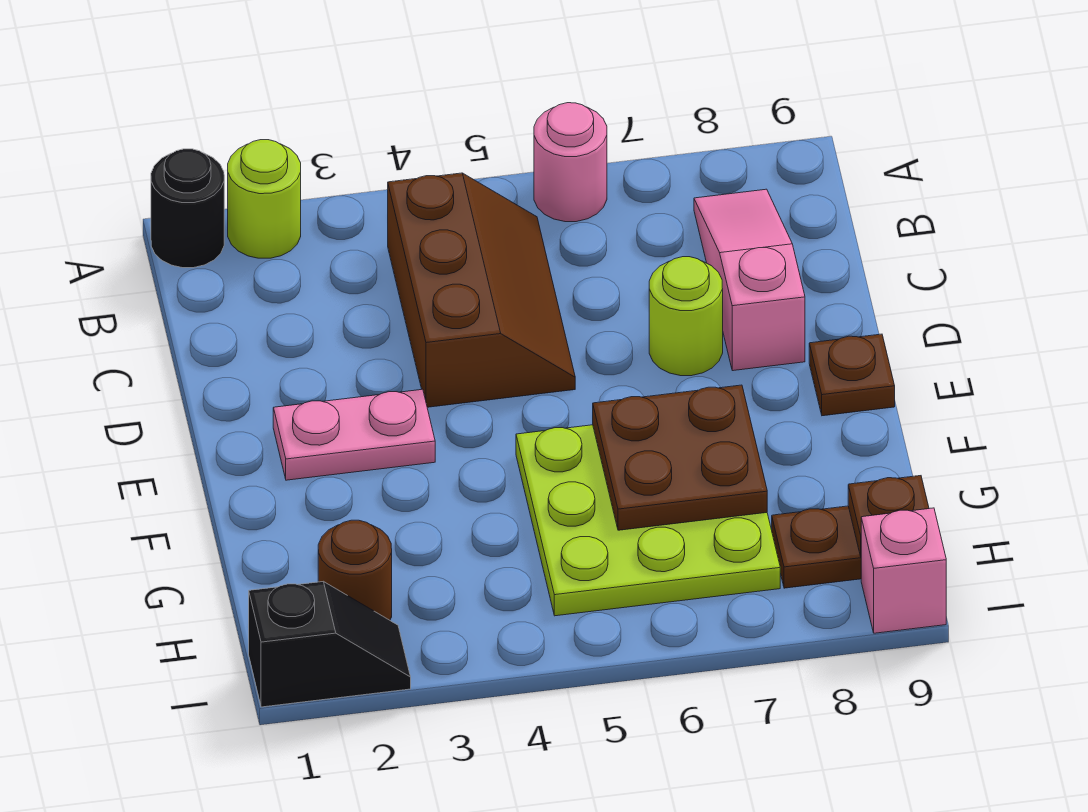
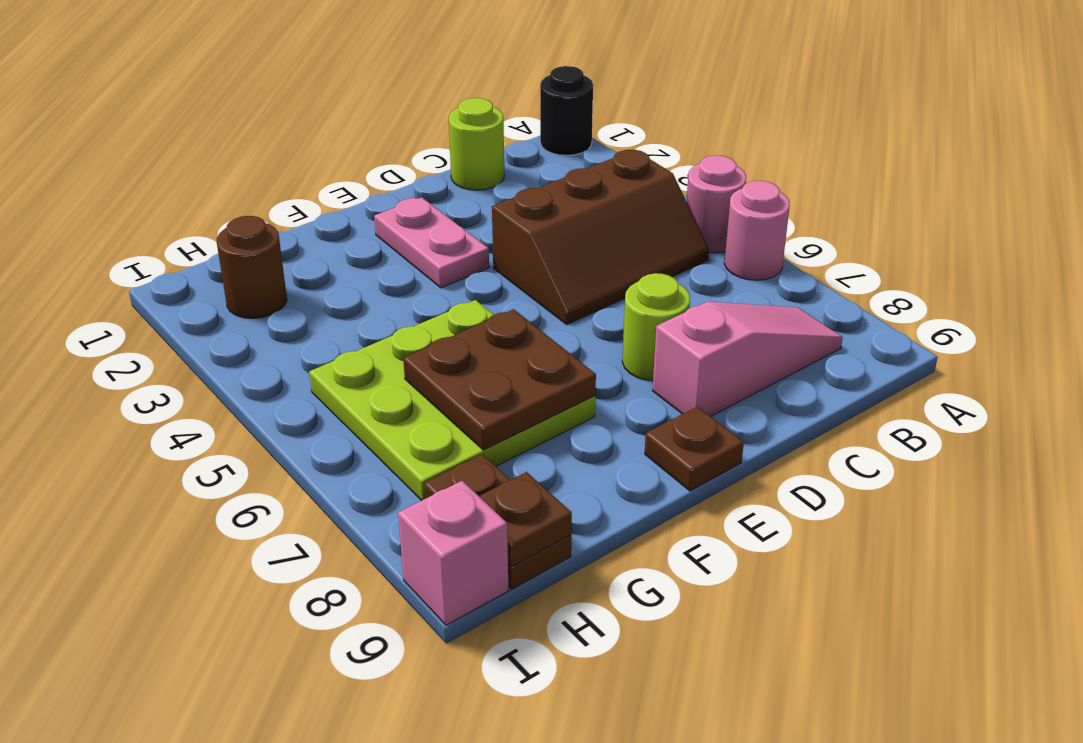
lime round brick A2 level 1 -> lime round brick C1 level 1
none -> pink round brick A5 level 1
black slope I1:I2 level 1 top 1 -> none

